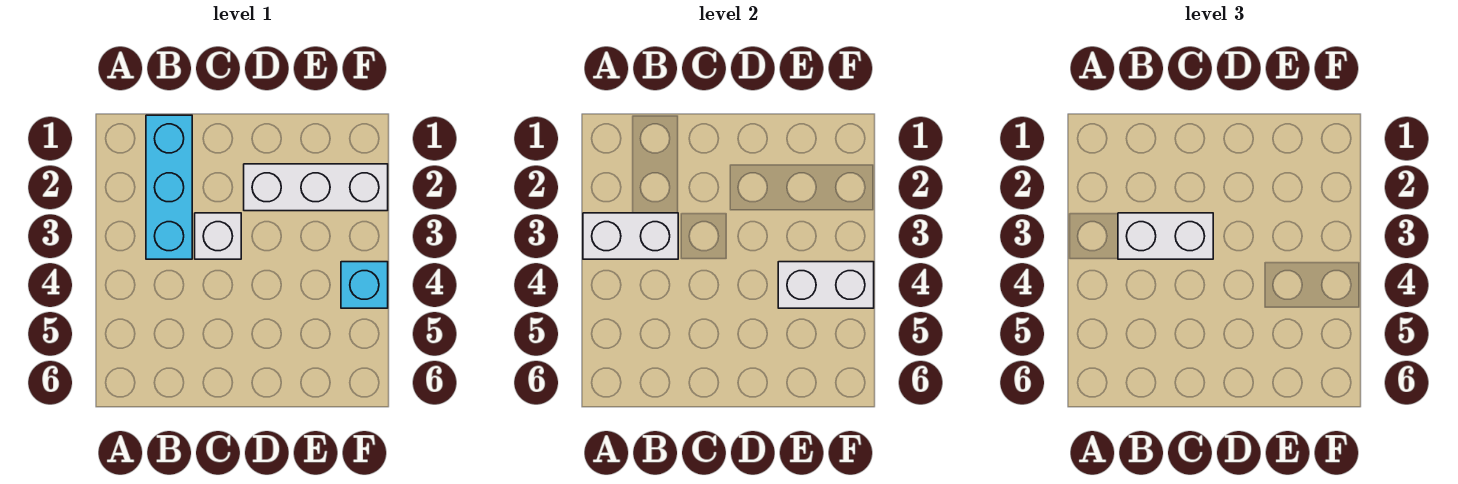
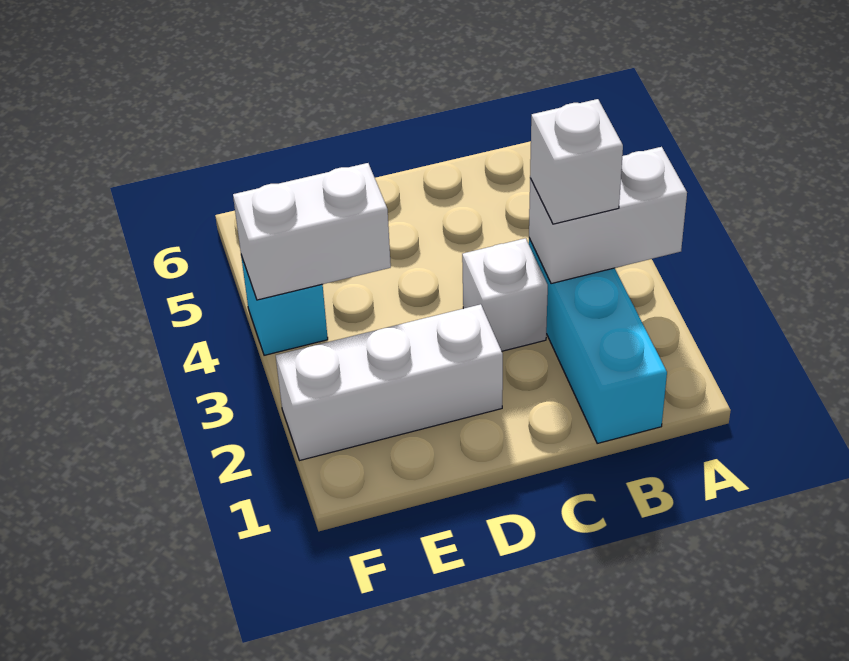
white brick B3:C3 level 3 -> white brick B3 level 3

